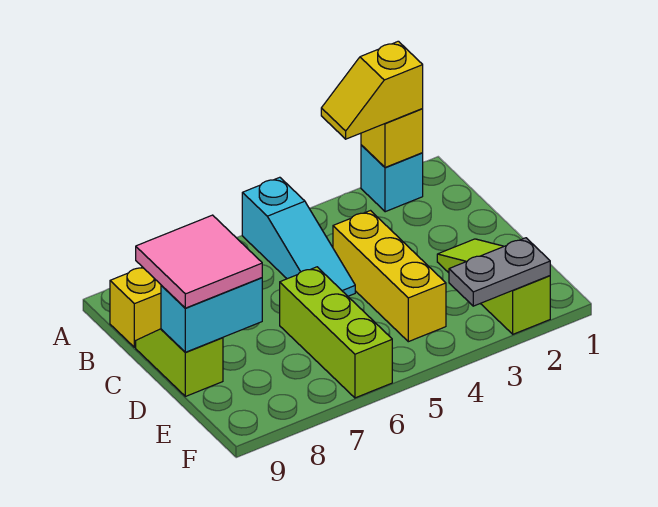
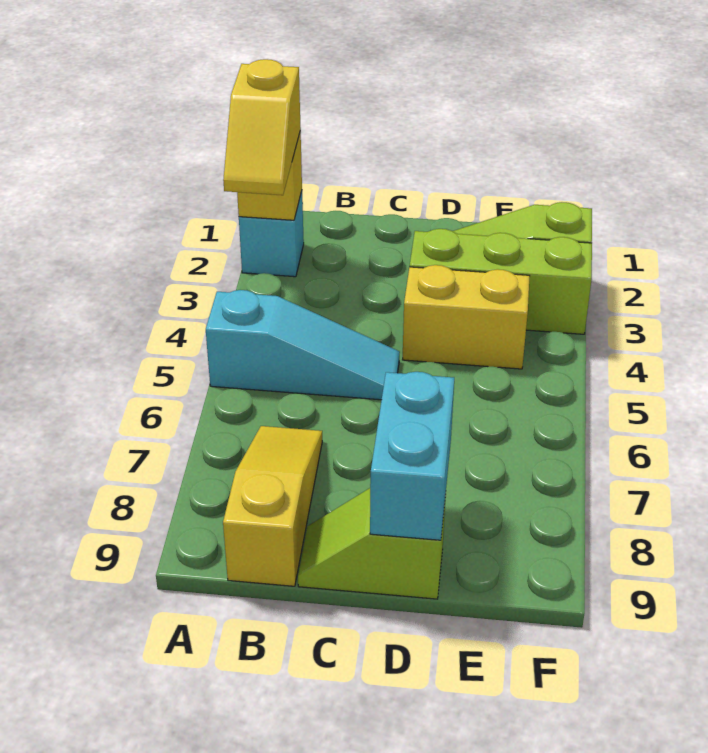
yellow brick C4:E4 level 1 -> yellow brick D4:E4 level 1
pink tile C8:D9 level 3 -> none
lime brick D6:F6 level 1 -> lime brick D3:F3 level 1
grey plate F2:F3 level 2 -> none

